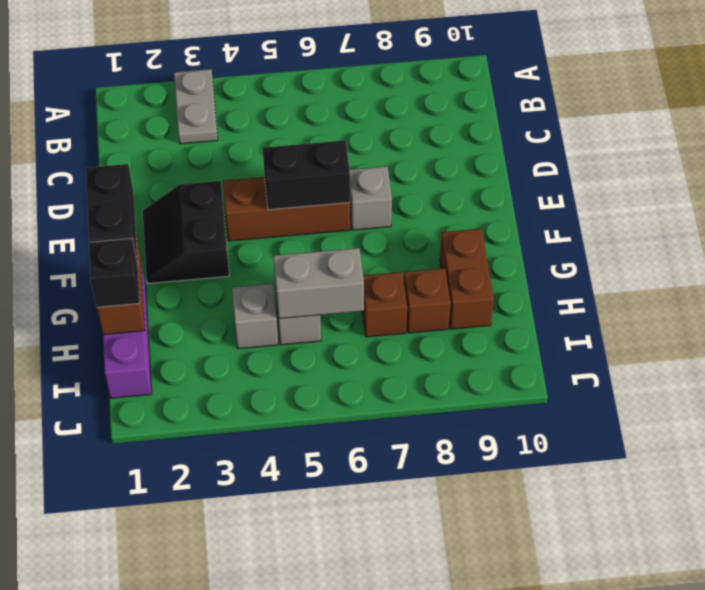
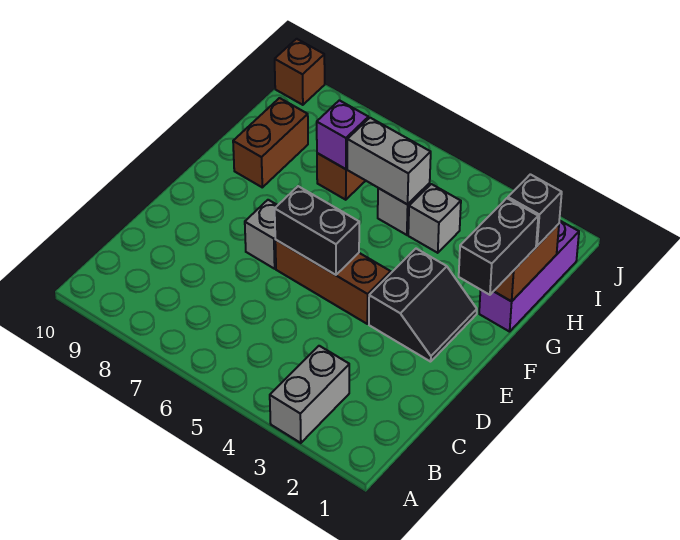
grey plate A3:B3 level 1 -> grey brick A3:B3 level 1
none -> purple brick H7 level 2
brown brick H8 level 1 -> brown brick J10 level 1

